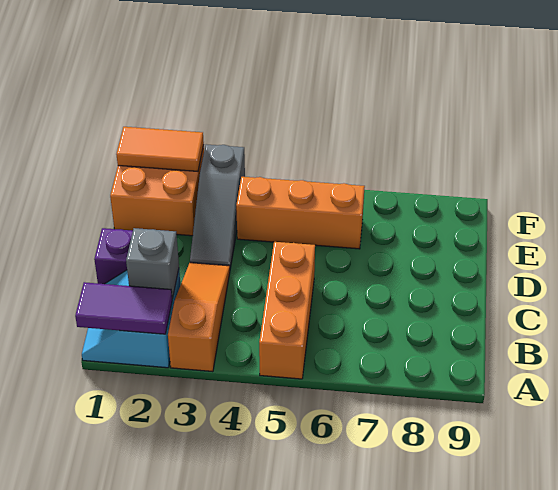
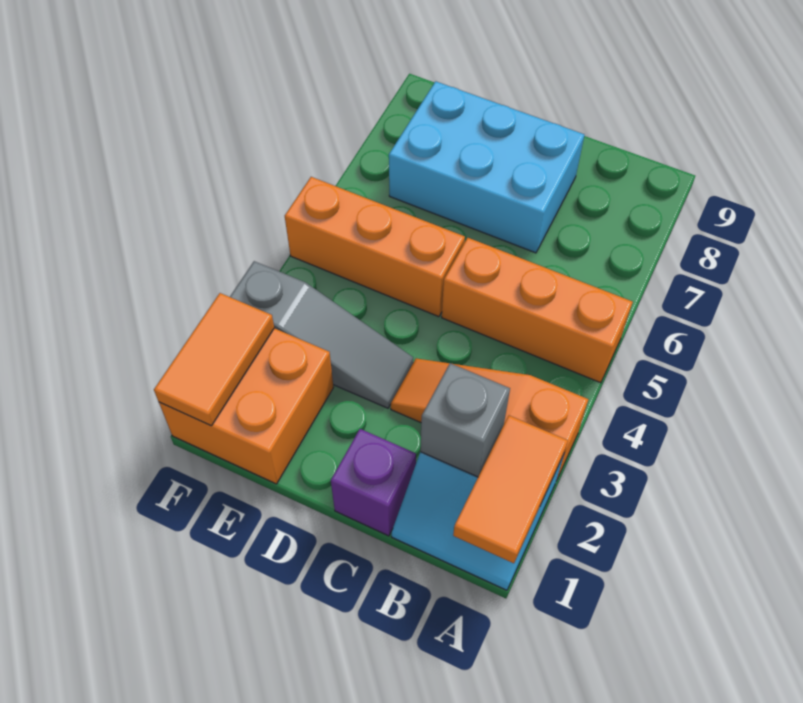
purple tile A1:A2 level 2 -> orange tile A1:A2 level 2
none -> cyan brick C7:E8 level 1
orange brick E4:E6 level 1 -> orange brick D5:F5 level 1

